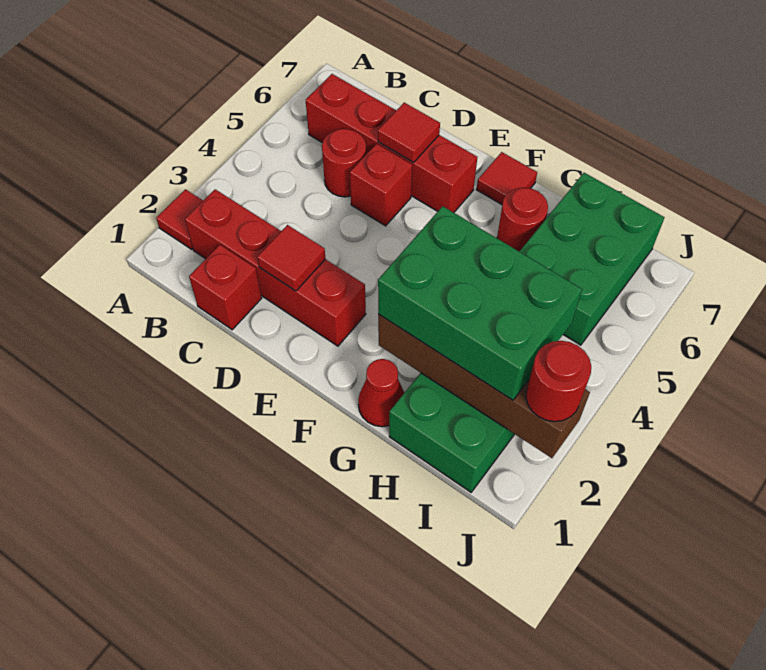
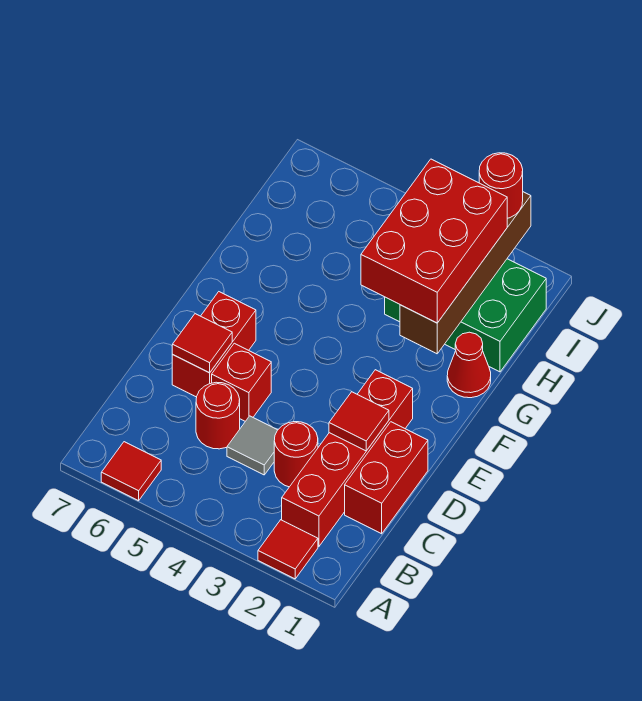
red brick B6:E6 level 1 -> red brick D6:E6 level 1
red brick C1 level 1 -> red brick C1:D1 level 1
none -> grey tile C4 level 1
red tile F7 level 1 -> red tile A6 level 1
green brick G2:I3 level 3 -> red brick G2:I3 level 3
red round brick G6 level 1 -> red round brick C3 level 1
green brick H5:I7 level 1 -> none

